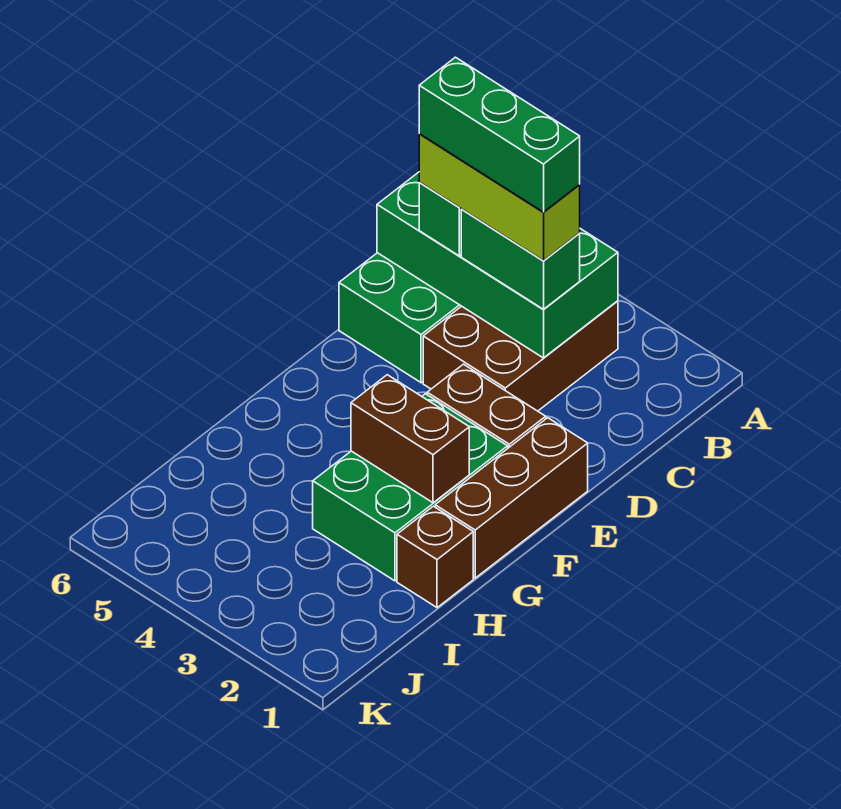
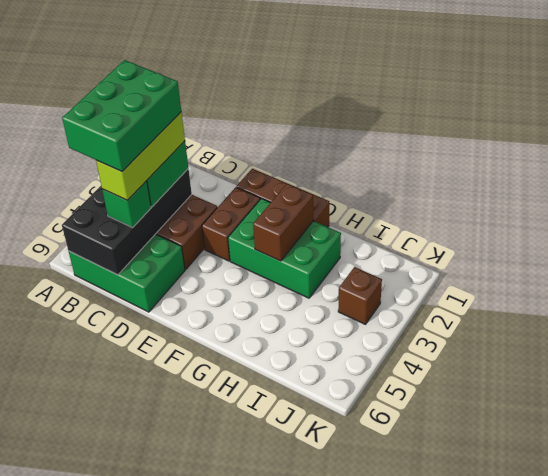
green brick B3:C6 level 2 -> black brick B3:C6 level 2
green brick C3:C5 level 5 -> green brick B3:C5 level 5
brown brick H1 level 1 -> brown brick J3 level 1

